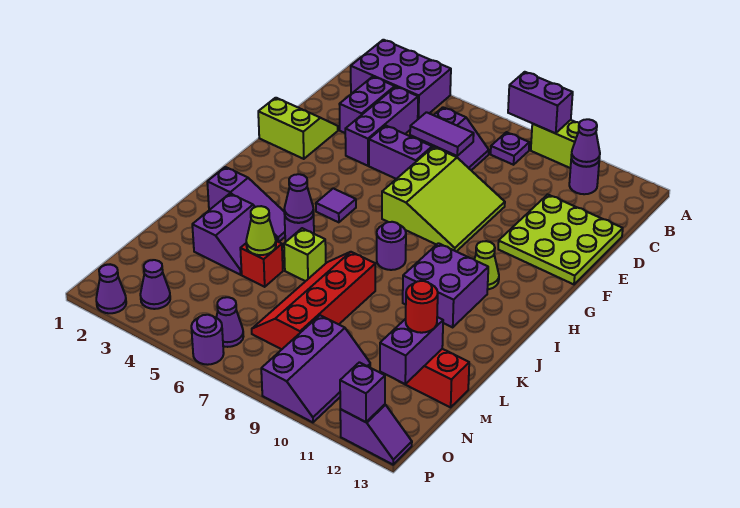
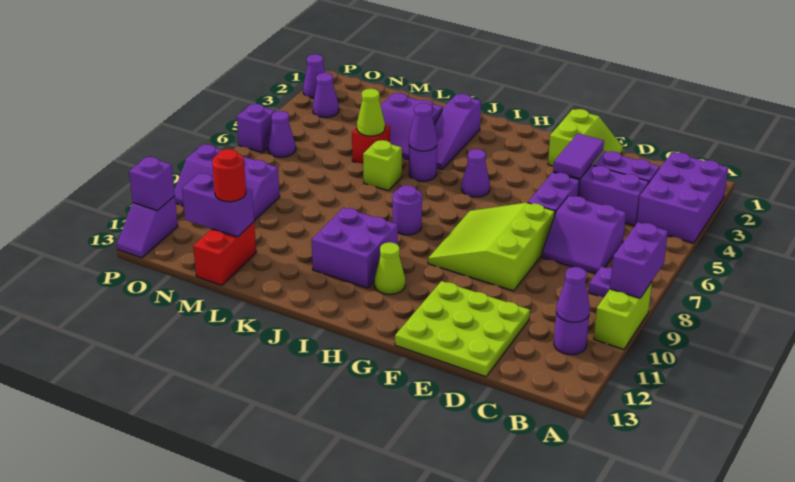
purple tile D6:D7 level 2 -> purple tile E3:E4 level 2
lime slope E7:G9 level 1 top 7 -> lime slope E7:G9 level 1 top E
purple tile H5 level 1 -> purple cone H5 level 1
red slope K7:N8 level 1 top 8 -> none
purple round brick P6 level 1 -> purple brick P6 level 1

